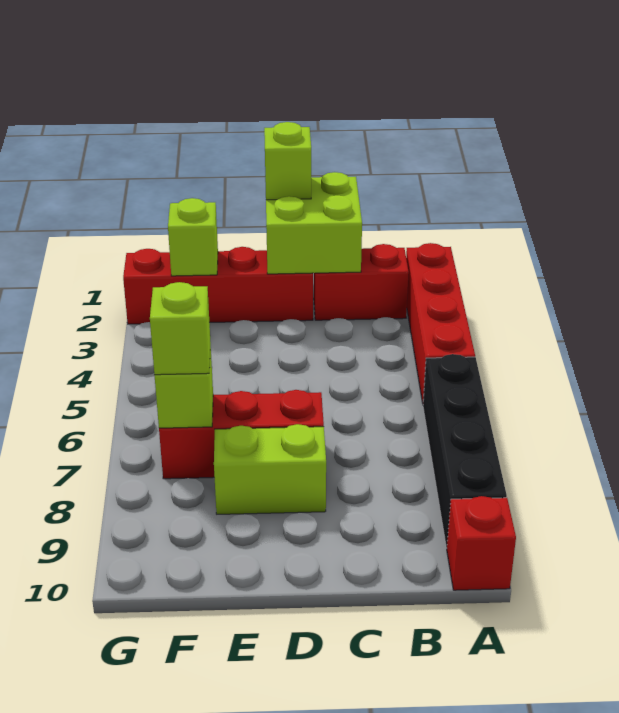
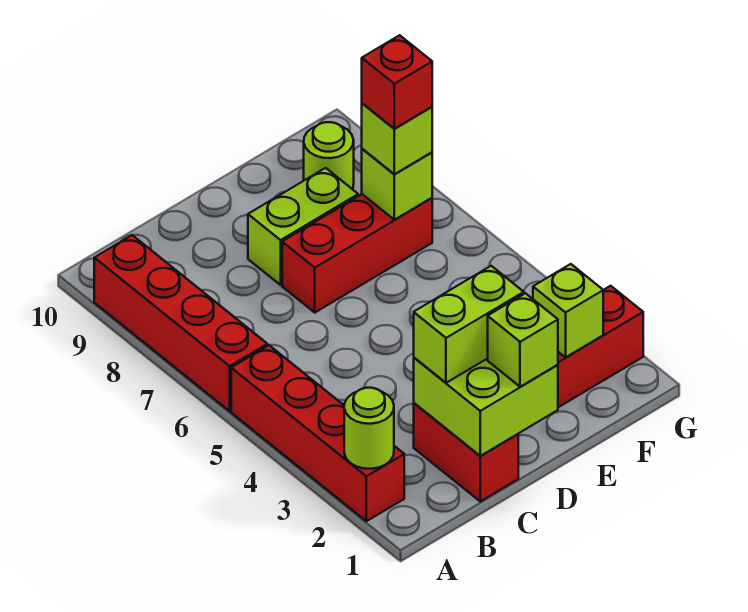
none -> lime round brick A2 level 2
black brick A6:A9 level 1 -> red brick A6:A9 level 1
red brick A10 level 1 -> red brick F7 level 4
red brick B2:C2 level 1 -> red brick C1:C2 level 1
none -> lime brick C2:D2 level 3
none -> lime round brick F9 level 1

